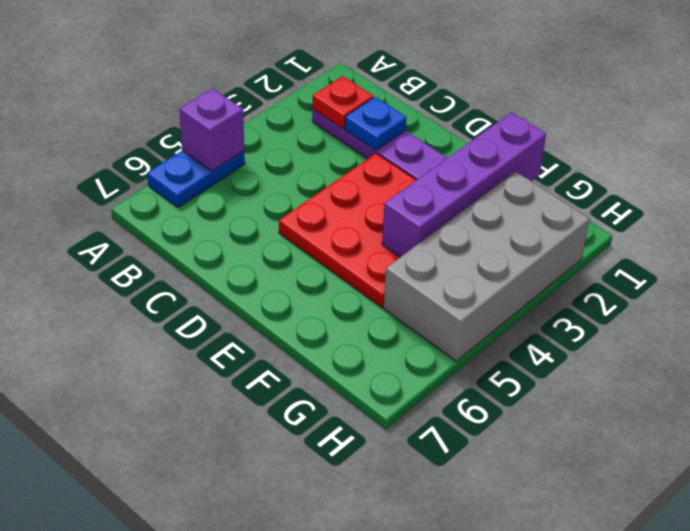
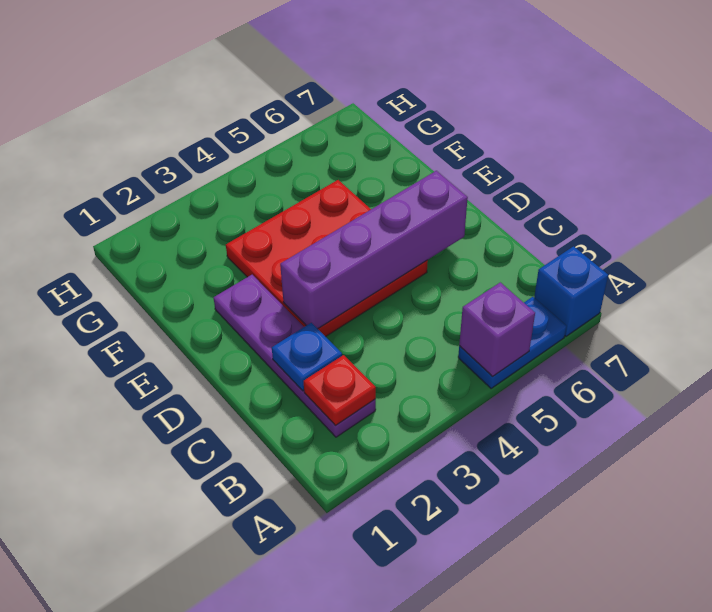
none -> blue brick A7 level 1
purple brick F1:F4 level 2 -> purple brick D3:D6 level 2
grey brick G2:H5 level 1 -> none

